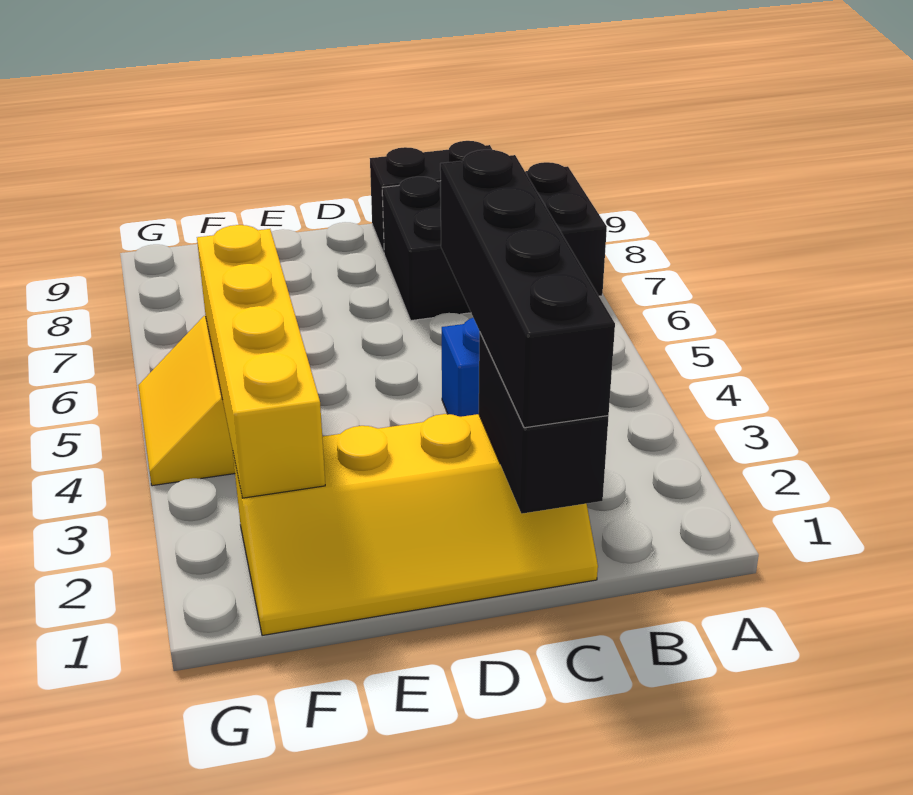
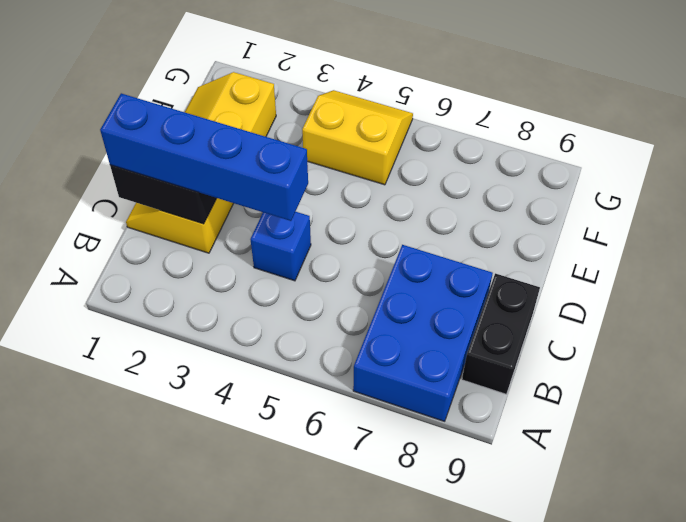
black brick A7:C8 level 1 -> blue brick A7:C8 level 1
black brick C1:C4 level 3 -> blue brick C1:C4 level 3
yellow brick F2:F5 level 2 -> none

